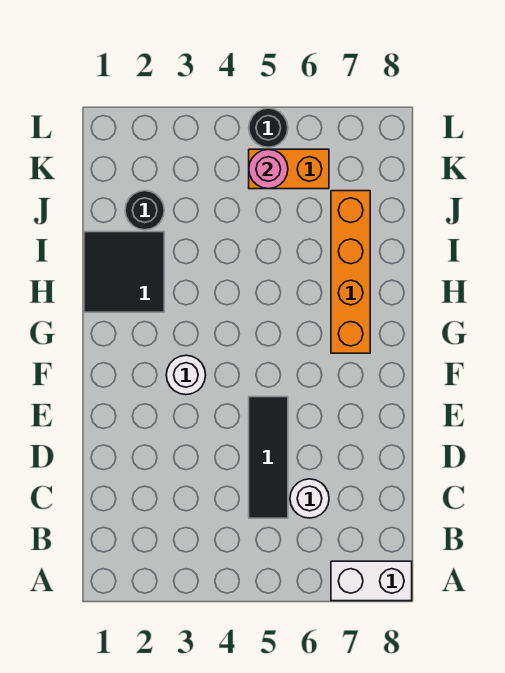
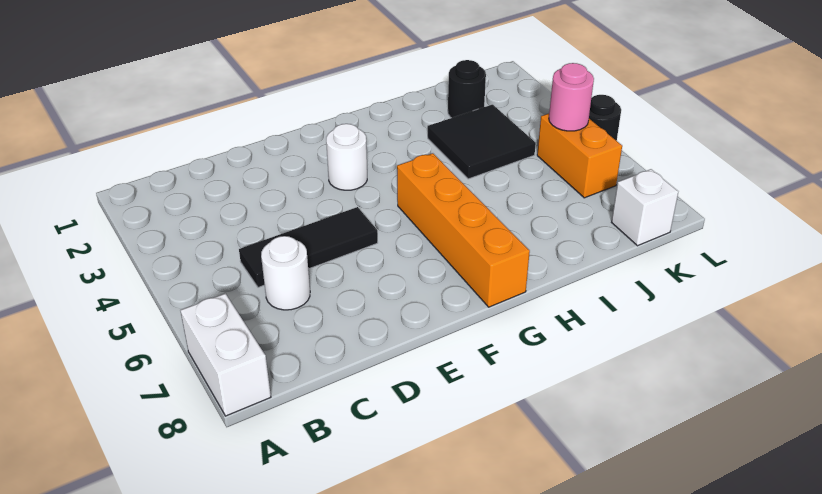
orange brick G7:J7 level 1 -> orange brick G5:G8 level 1
black tile H1:I2 level 1 -> black tile I3:J4 level 1
none -> white brick K8 level 1

